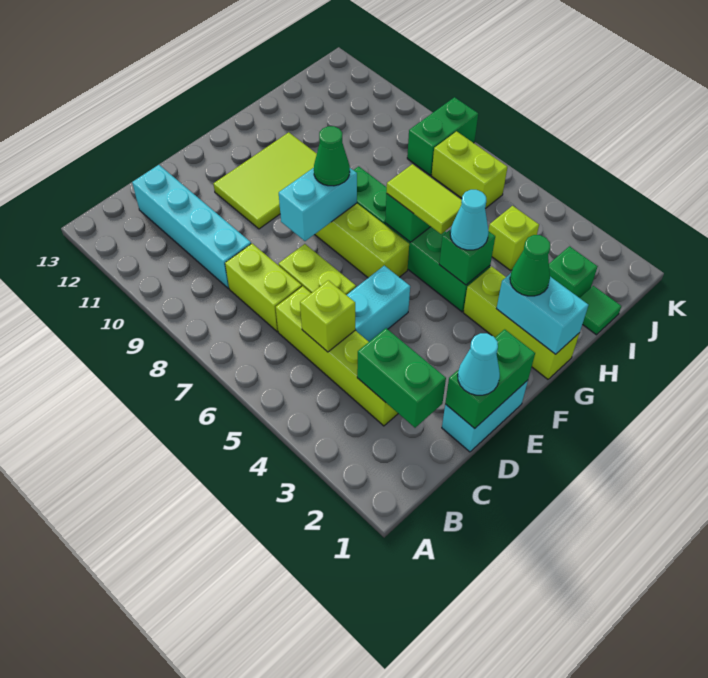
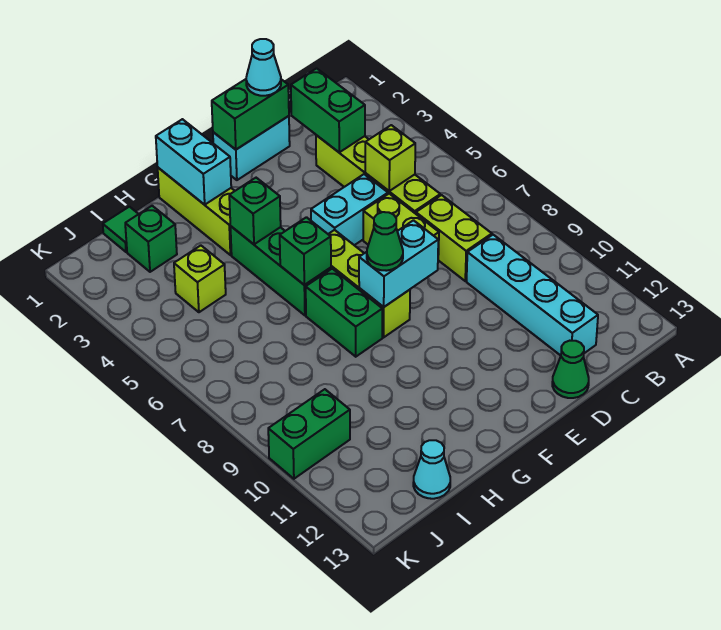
lime tile E10:G11 level 1 -> none
green cone G2 level 3 -> green cone D13 level 1
cyan cone G4 level 3 -> cyan cone I13 level 1
lime tile G5:G6 level 3 -> none
lime brick J6:J7 level 1 -> none
green brick J8:K8 level 1 -> green brick J10:K10 level 1

